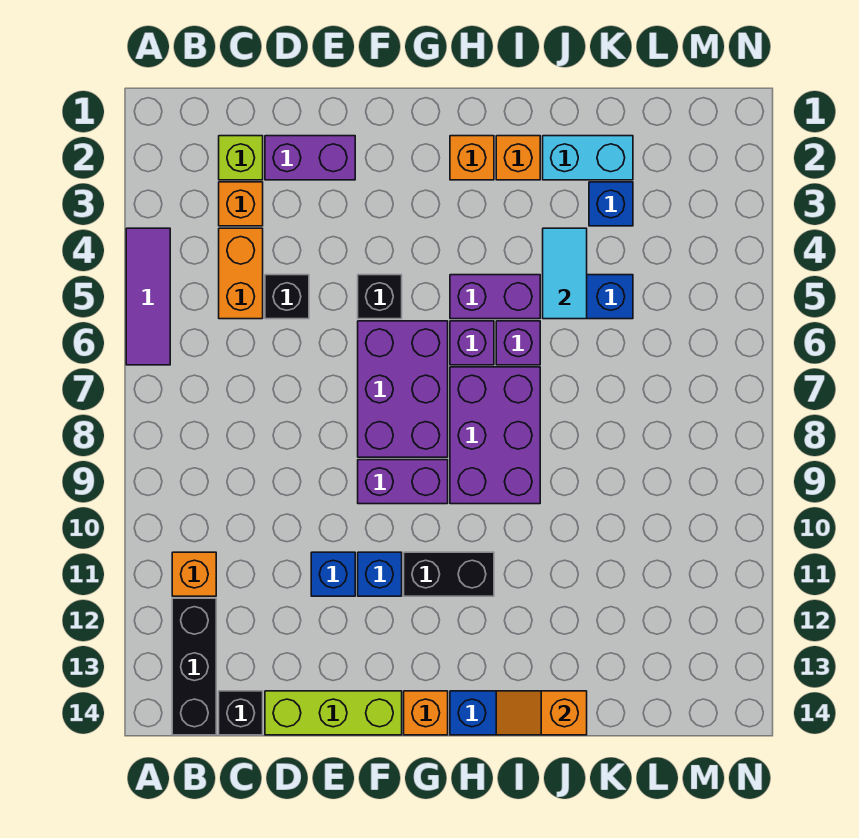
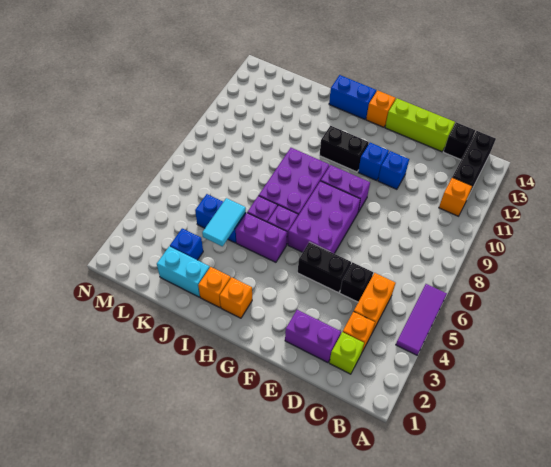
black brick F5 level 1 -> black brick E5:F5 level 1
orange slope I14:J14 level 2 top J -> none

